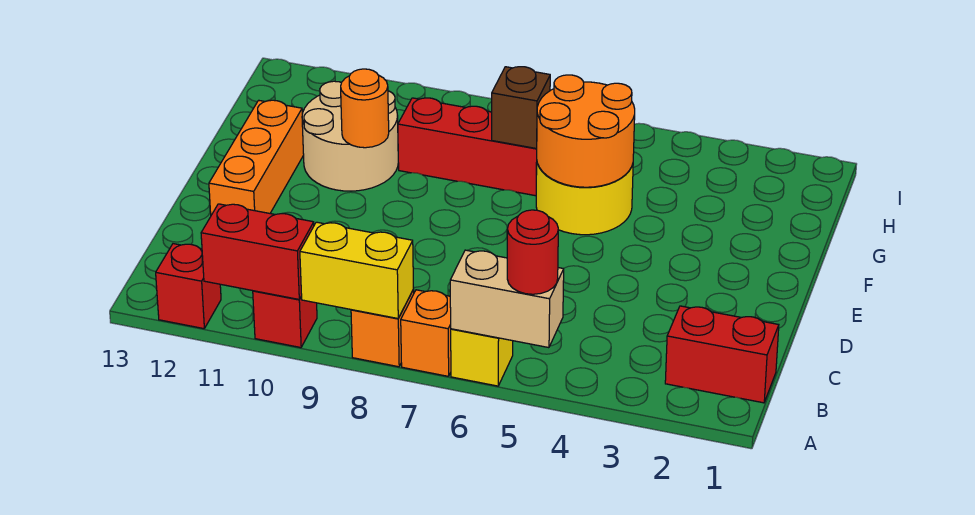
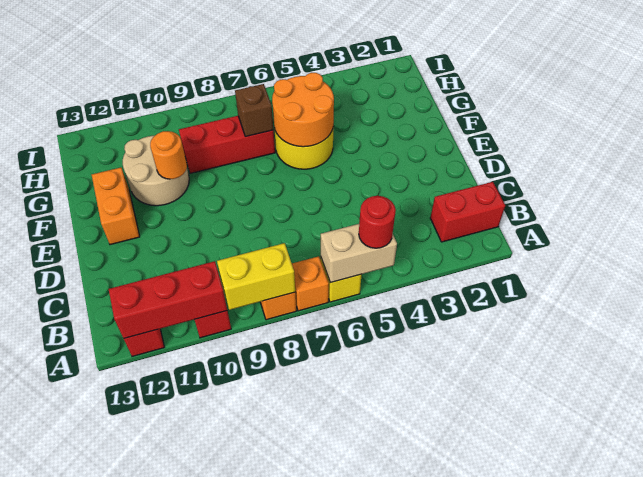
red brick A10:A11 level 2 -> red brick A10:A12 level 2
orange brick D12:F12 level 1 -> orange brick E12:F12 level 1

